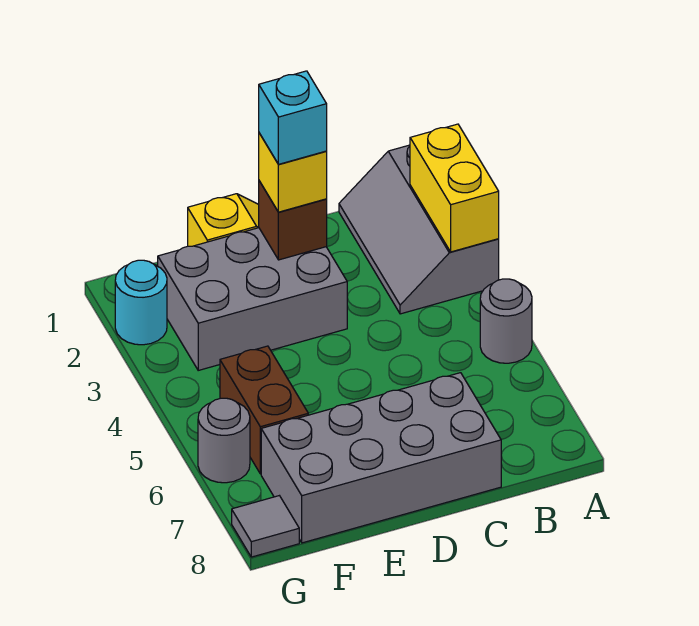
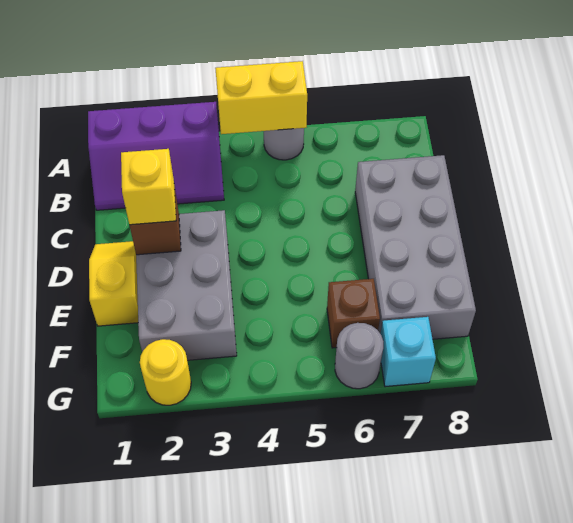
grey slope A1:B3 level 1 top A -> purple slope A1:B3 level 1 top A
yellow brick A2:A3 level 2 -> yellow brick A4:A5 level 2
cyan brick D2 level 4 -> cyan brick G7 level 1
brown brick F5:F6 level 1 -> brown brick F6 level 1
cyan round brick G2 level 1 -> yellow round brick G2 level 1
grey tile G8 level 1 -> none

